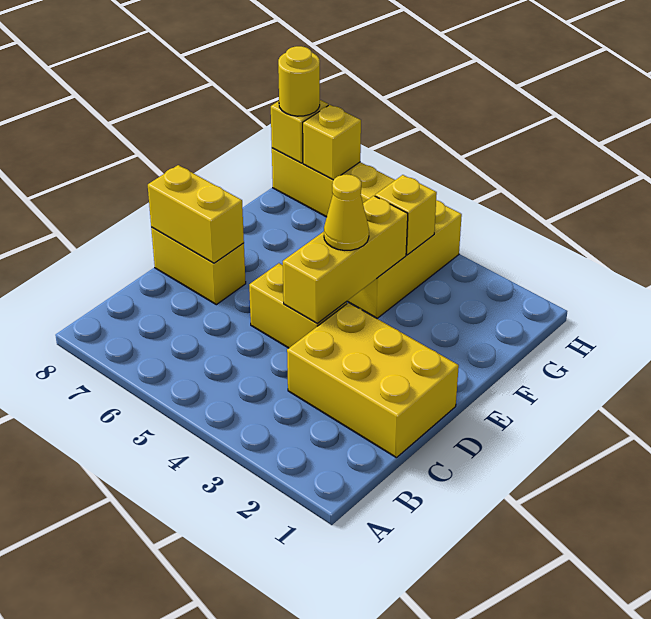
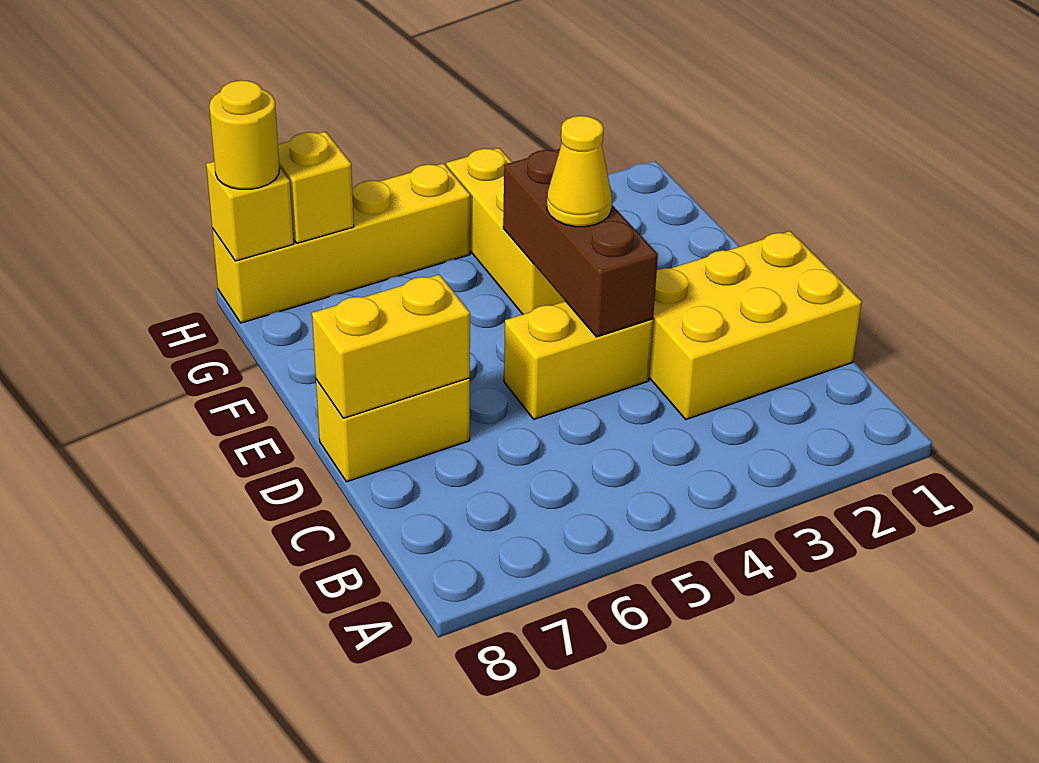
yellow brick D4:F4 level 2 -> brown brick D4:F4 level 2
yellow brick G4 level 2 -> none

